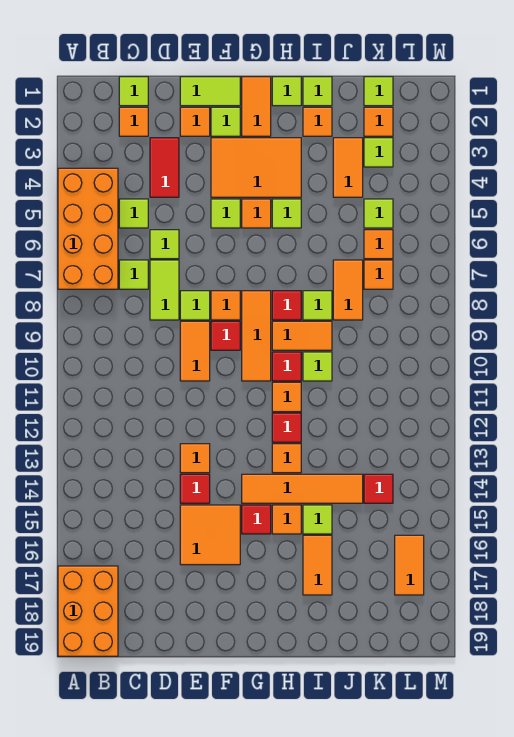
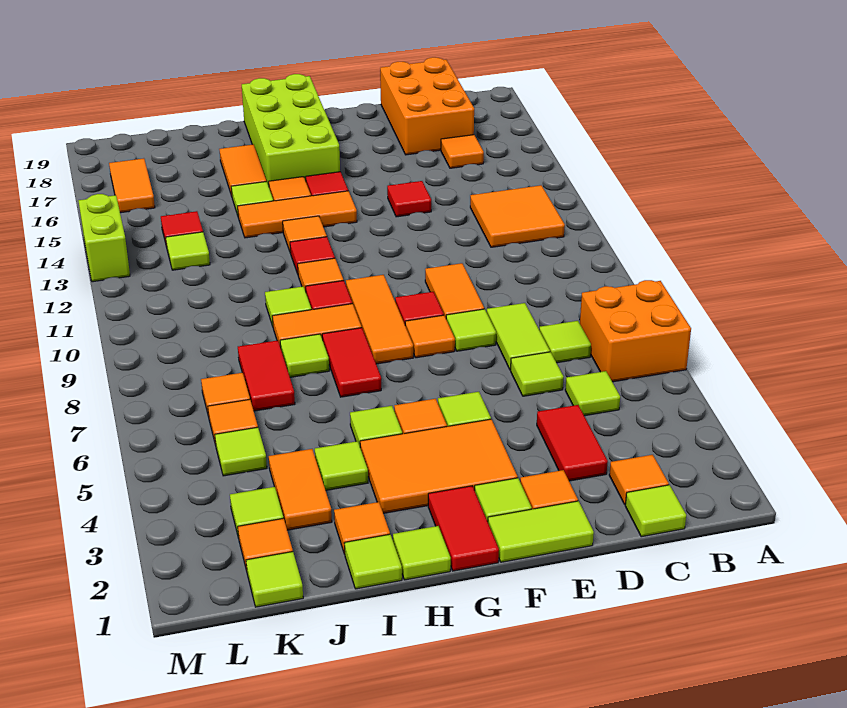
orange brick A4:B7 level 1 -> orange brick A6:B7 level 1
orange brick A17:B19 level 1 -> orange brick C17:D19 level 1
orange tile E13 level 1 -> orange tile C16 level 1
orange tile E15:F16 level 1 -> orange tile B12:C13 level 1
orange tile G1:G2 level 1 -> red tile G1:G2 level 1
orange tile G14:J14 level 1 -> orange tile G14:I14 level 1
none -> lime brick G16:H19 level 1
red tile H8 level 1 -> red tile H7:H8 level 1
none -> lime tile I4 level 1
orange tile J7:J8 level 1 -> red tile J7:J8 level 1
none -> lime tile K13 level 1
none -> lime brick M13:M14 level 1

